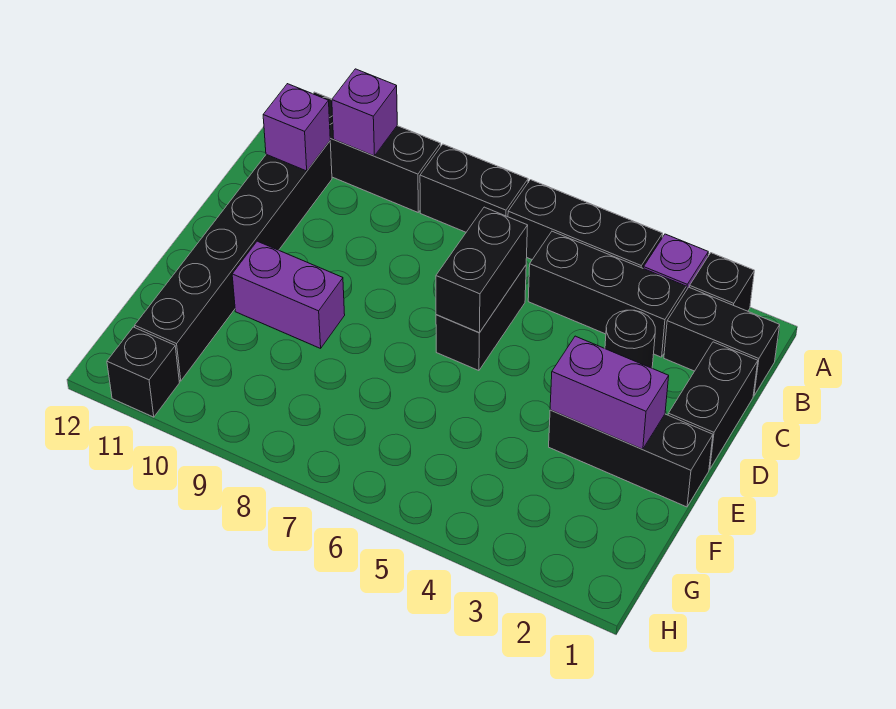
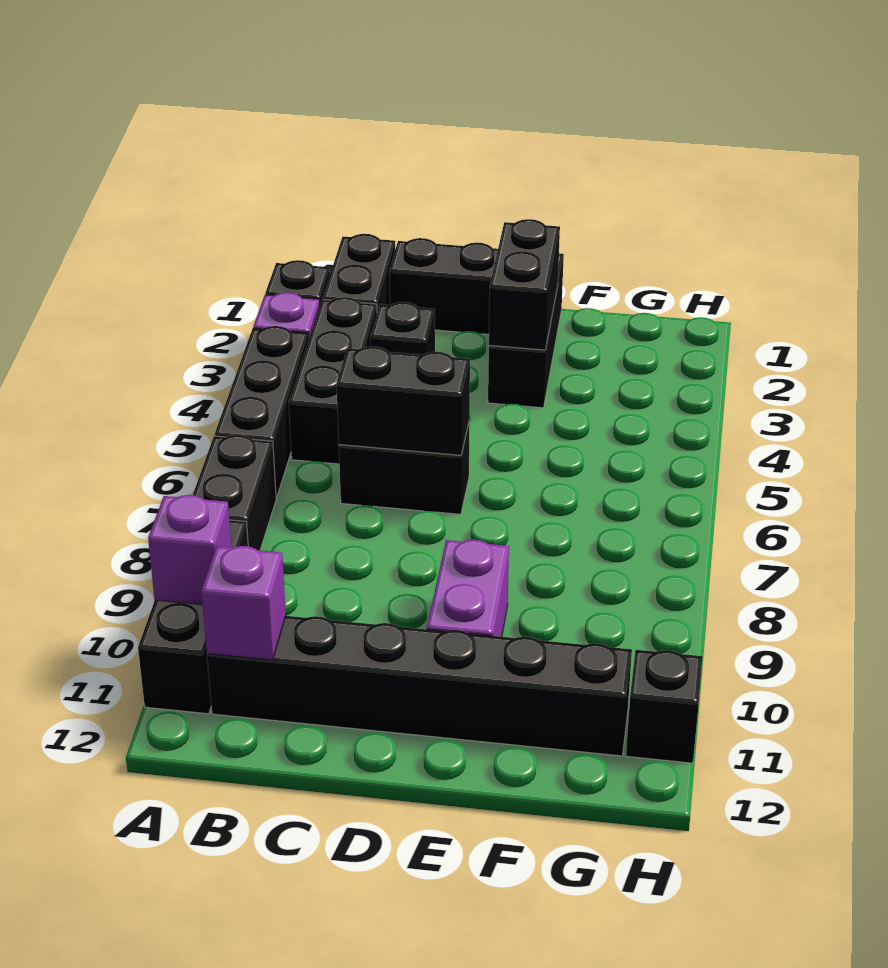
black round brick C3 level 1 -> black brick C3 level 1
purple brick E2:E3 level 2 -> black brick E2:E3 level 2

